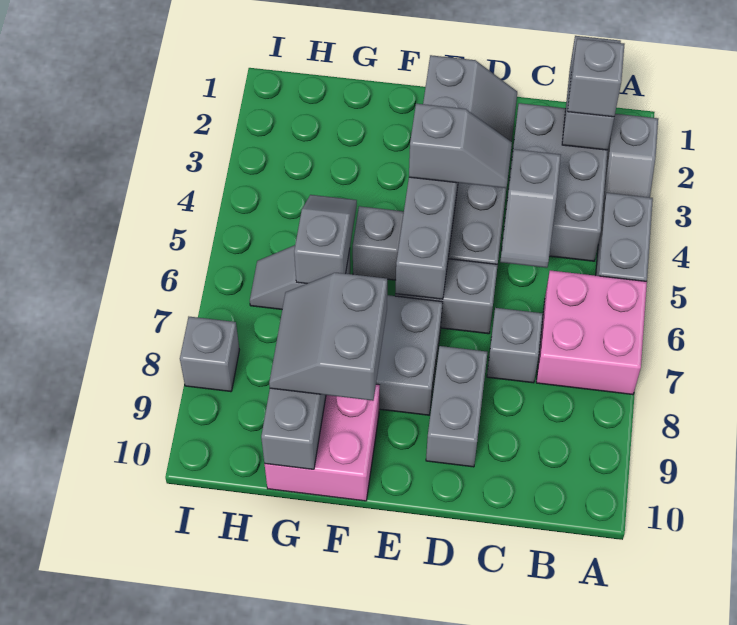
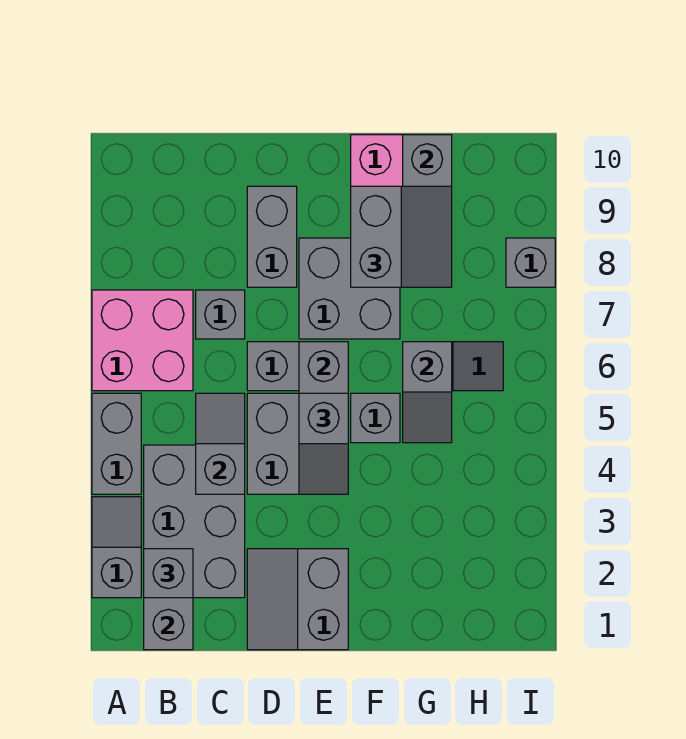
grey slope D4:E4 level 3 top E -> grey slope E4:E5 level 3 top 5

